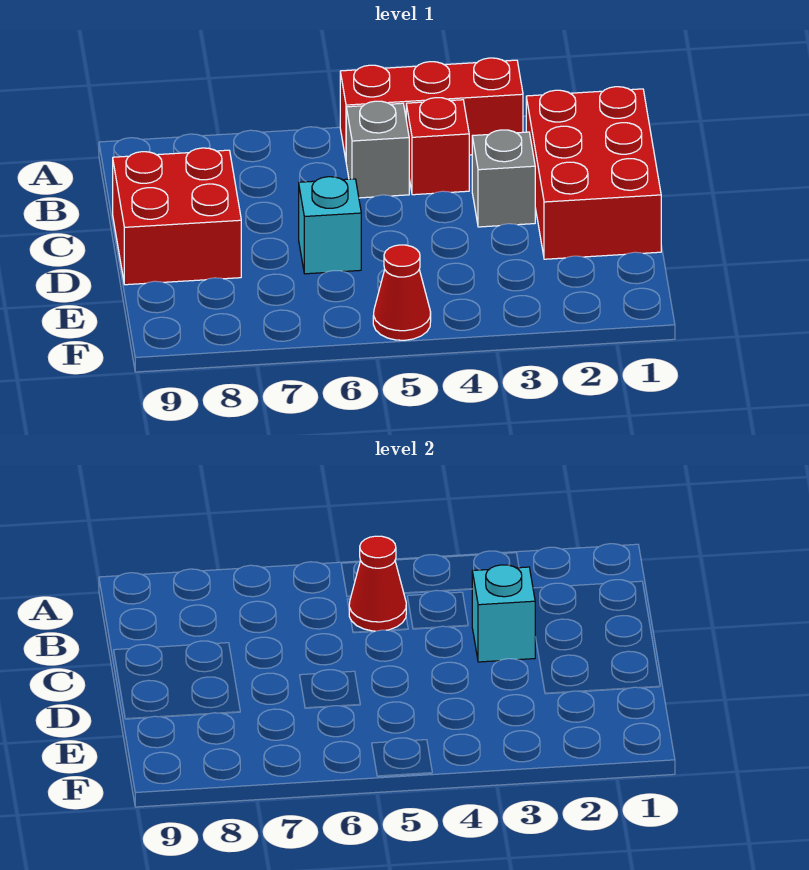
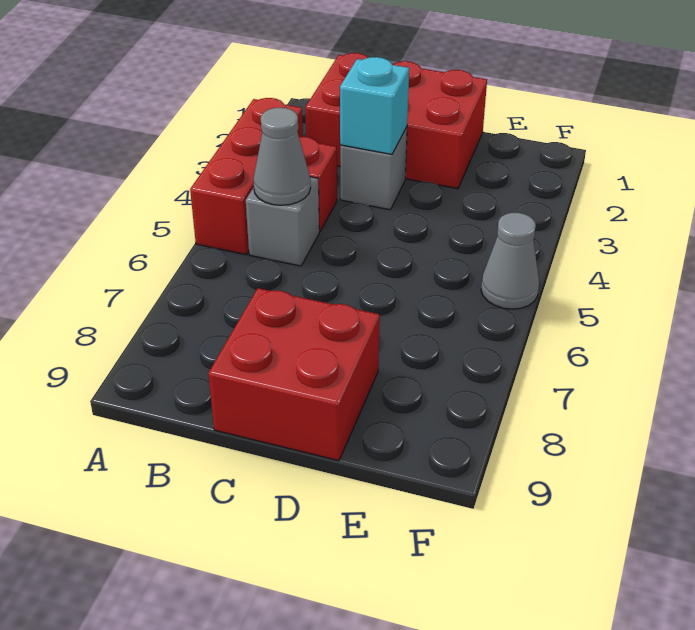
red cone B5 level 2 -> grey cone B5 level 2
cyan brick D6 level 1 -> none
red cone F5 level 1 -> grey cone F5 level 1

